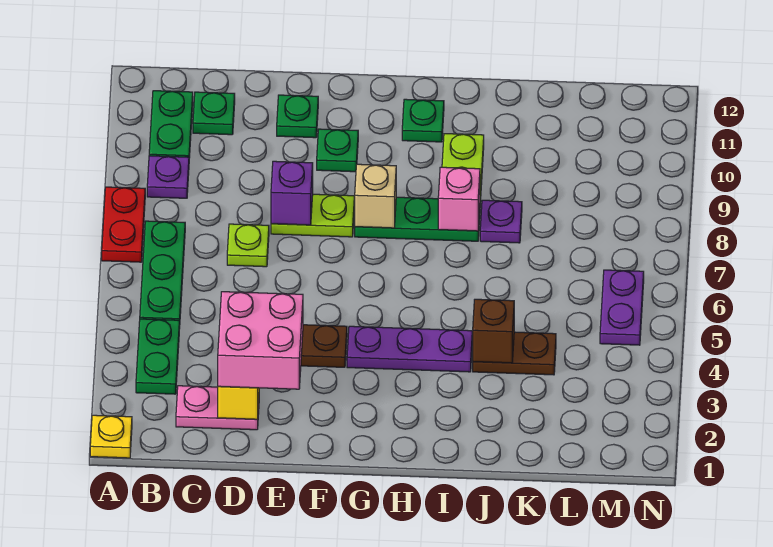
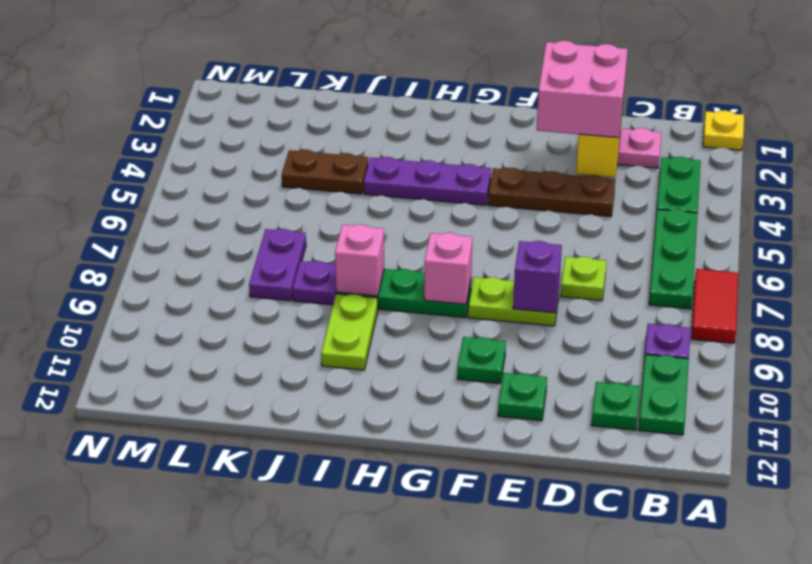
red plate A7:A8 level 1 -> red tile A7:A8 level 1
tan brick G8 level 2 -> pink brick G8 level 2
green plate H11 level 1 -> none
brown brick J4 level 2 -> none
purple plate M5:M6 level 1 -> purple plate K7:K8 level 1

